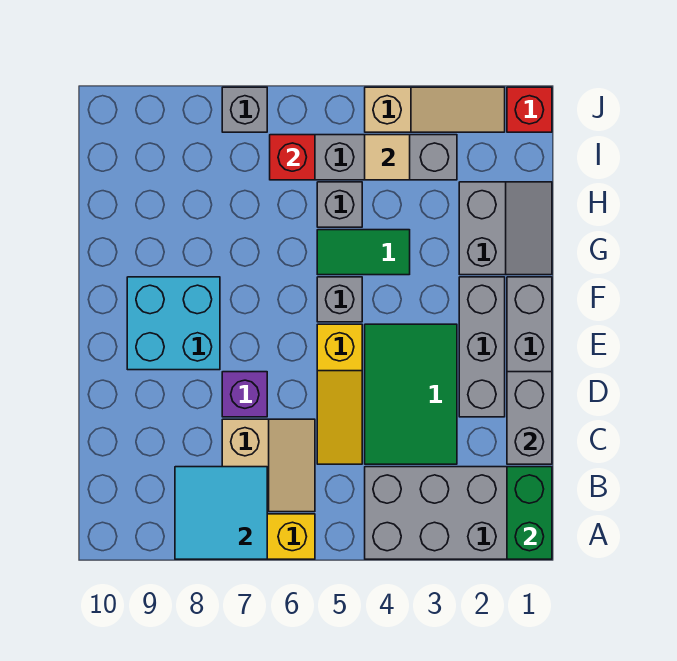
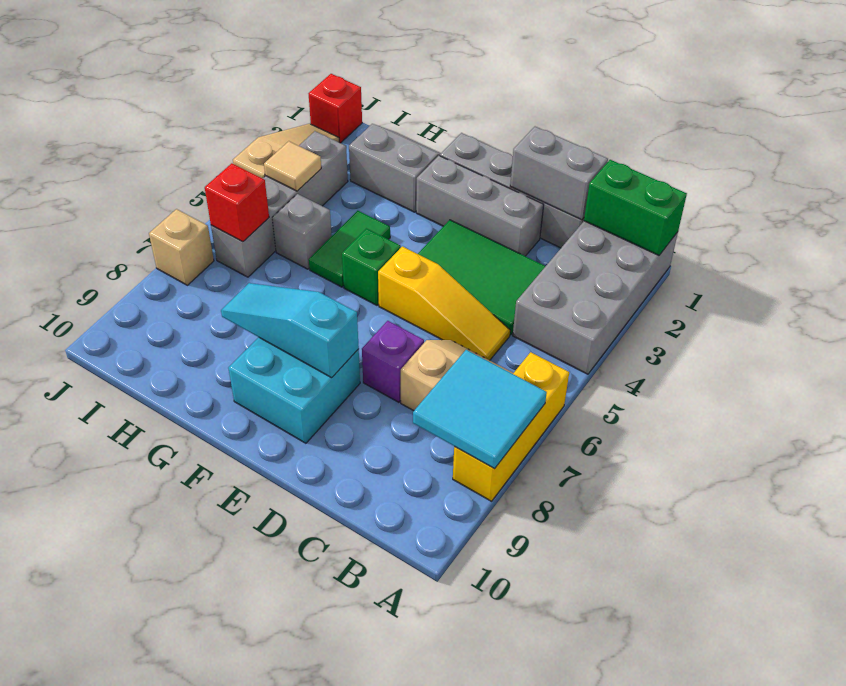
none -> cyan slope E8:G8 level 2 top E
grey brick F5 level 1 -> green brick F5 level 1
grey brick J7 level 1 -> tan brick J7 level 1

